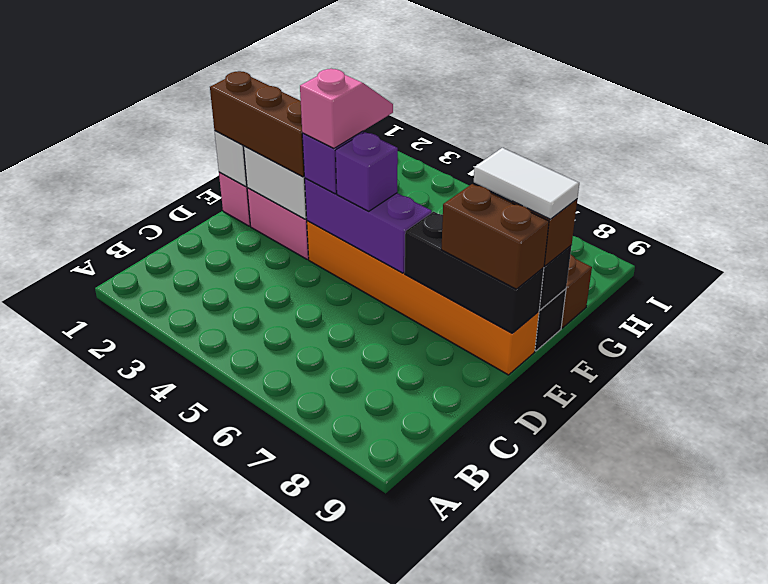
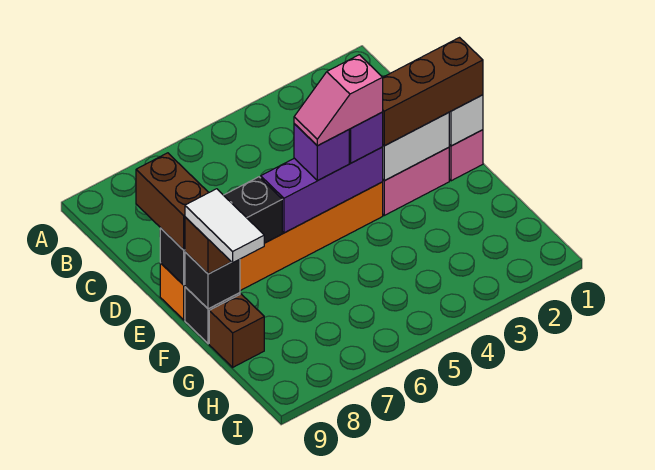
pink slope E4:F4 level 4 top E -> pink slope E4:E5 level 4 top 4
brown brick E8:E9 level 3 -> brown brick D9:E9 level 3
white tile F8:F9 level 4 -> white tile F9:G9 level 4

